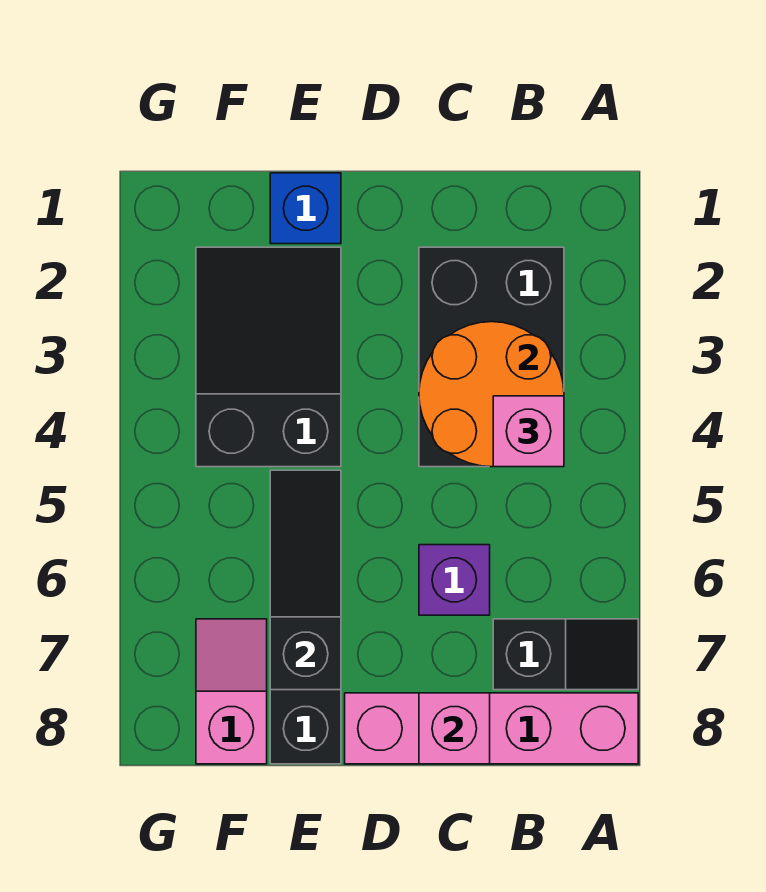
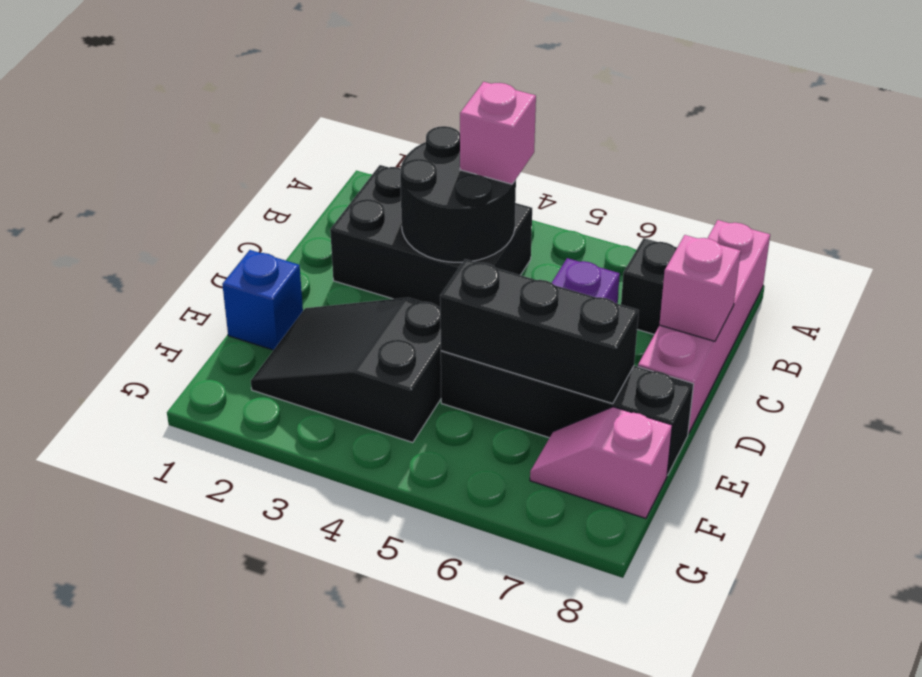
orange round brick B3:C4 level 2 -> black round brick B3:C4 level 2
black slope E5:E7 level 2 top 7 -> black brick E5:E7 level 2

